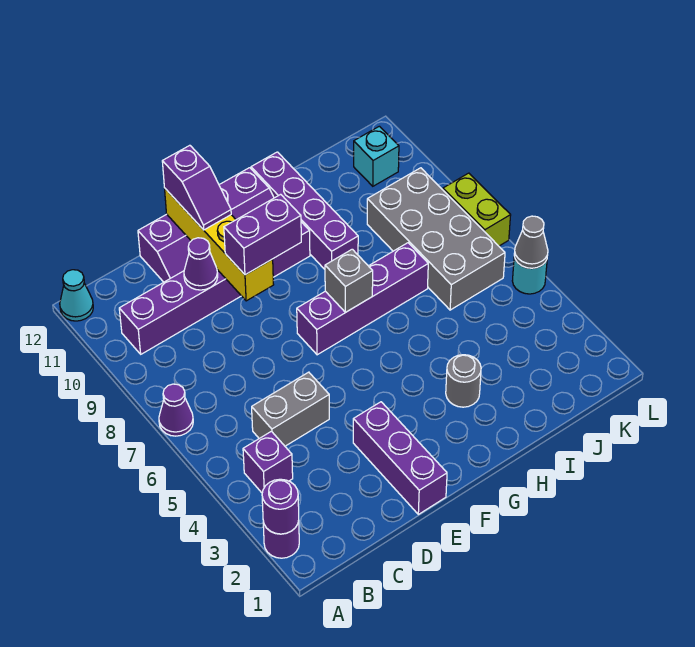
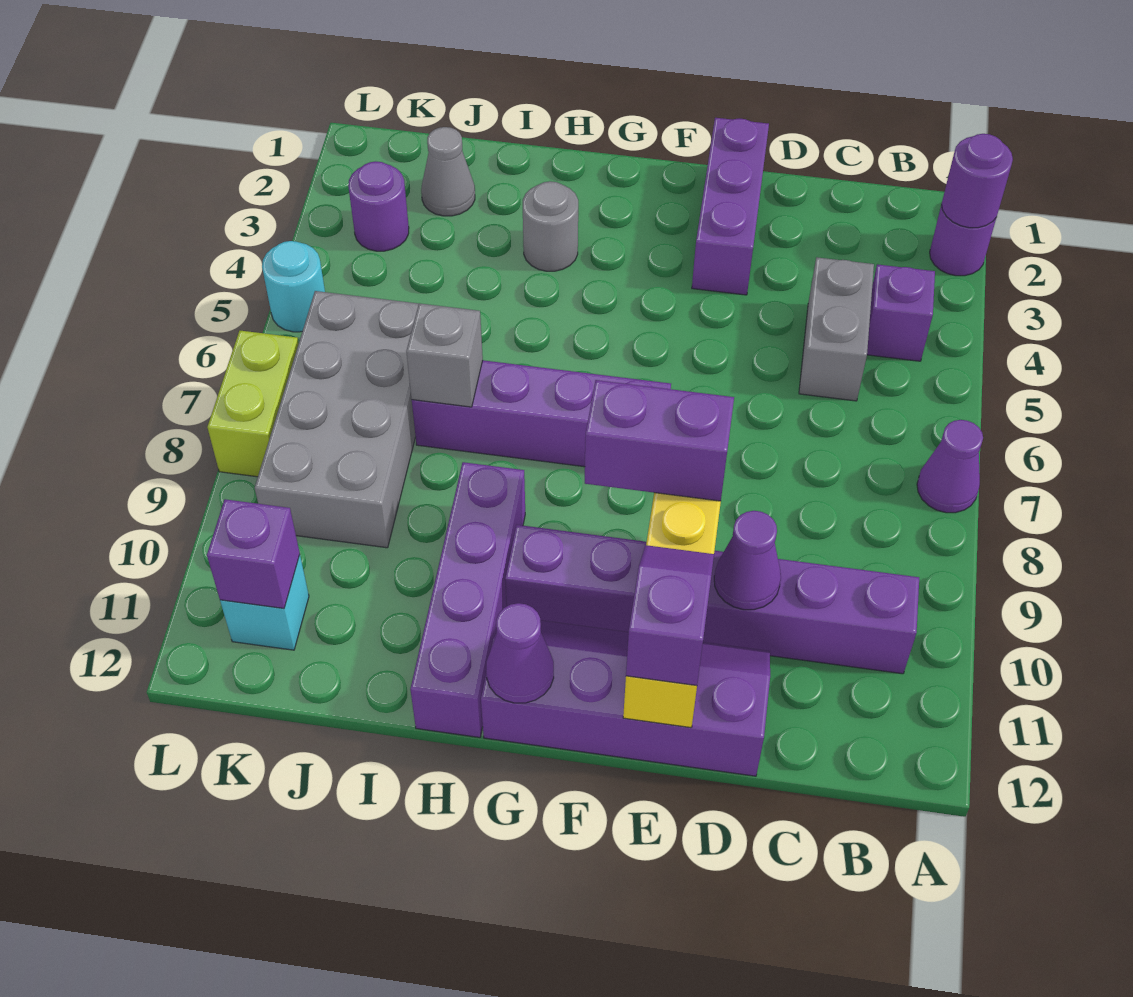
cyan cone A12 level 1 -> none
grey brick C5:D5 level 1 -> grey brick C4:C5 level 1
grey brick G7 level 2 -> grey brick I7 level 2
none -> purple cone G12 level 2
none -> purple round brick K3 level 1
none -> purple brick K11 level 2
grey cone L5 level 2 -> grey cone J2 level 1

